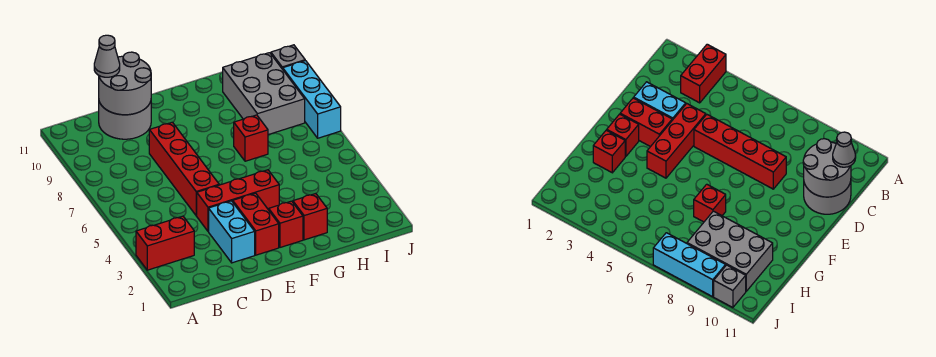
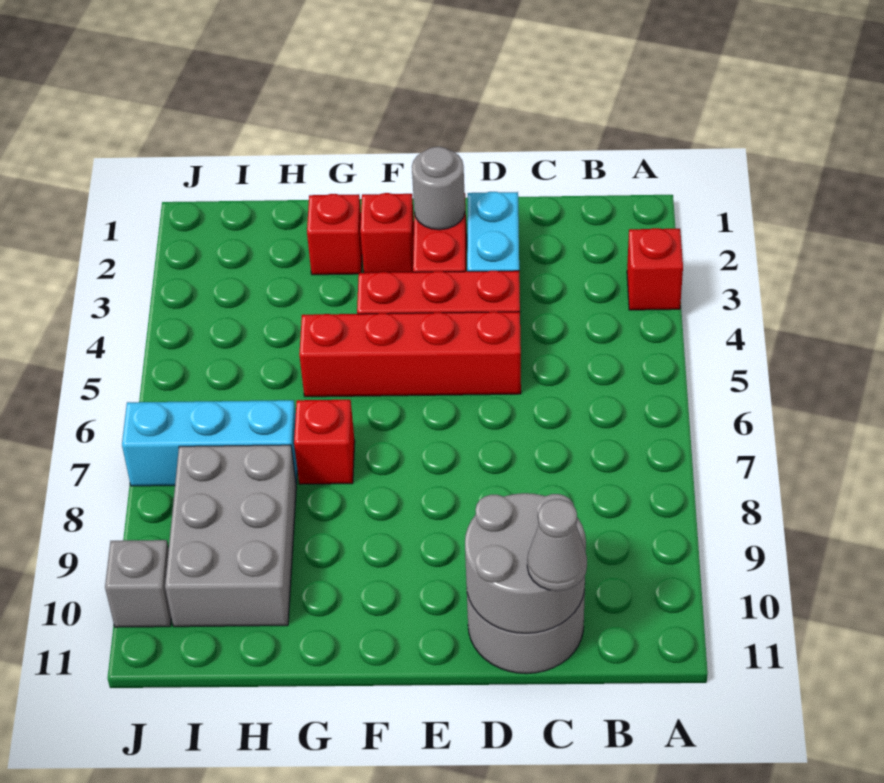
red brick A3:B3 level 1 -> red brick A3 level 1
red brick D5:D8 level 1 -> red brick D5:G5 level 1
none -> grey round brick E2 level 2
cyan brick J7:J9 level 1 -> cyan brick H7:J7 level 1

